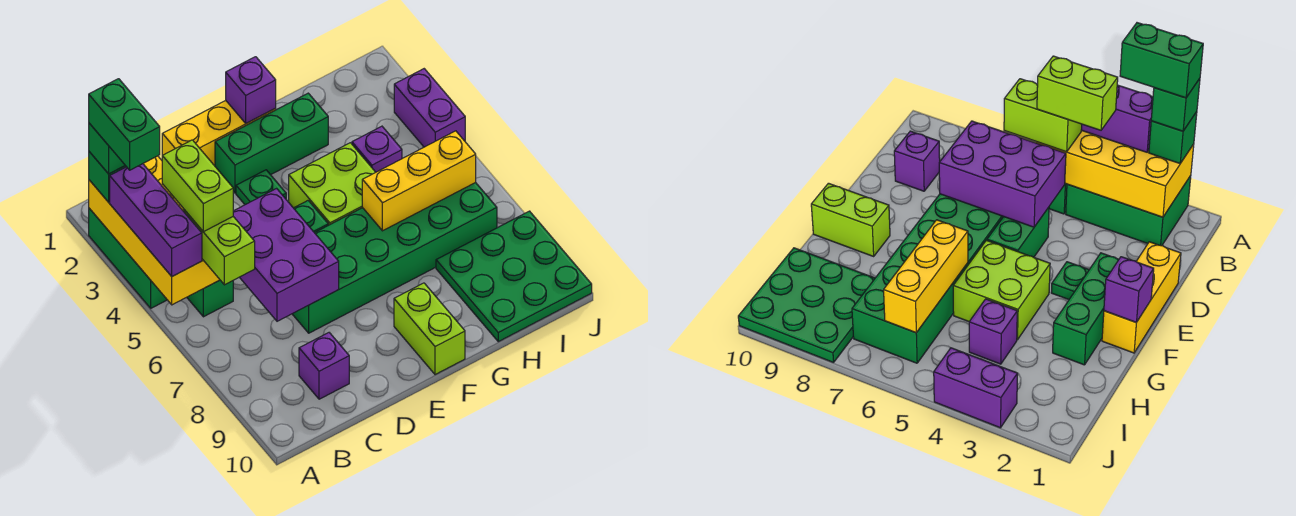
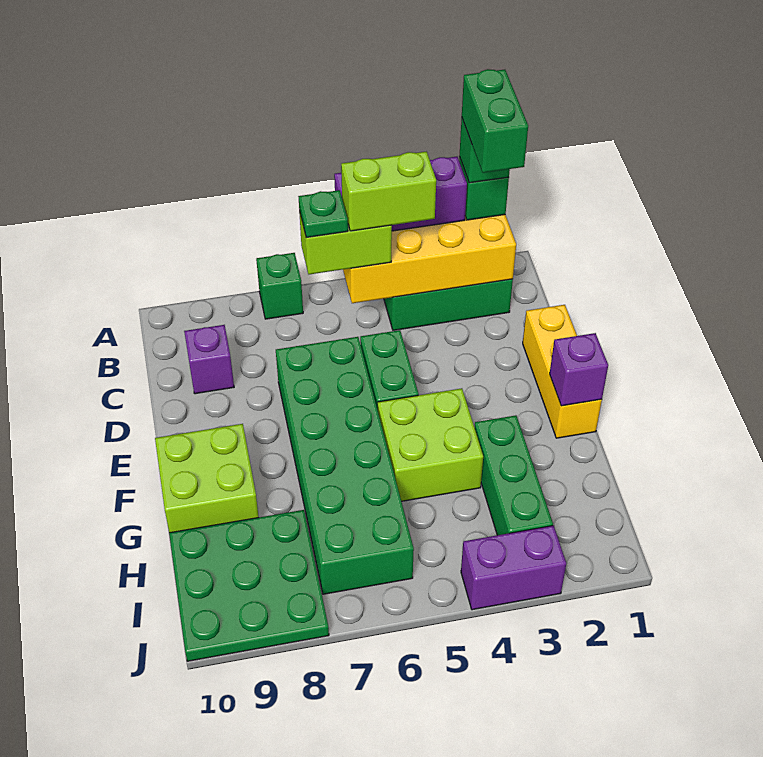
green brick A2:A3 level 5 -> green brick A2:B2 level 5
green brick B5 level 1 -> green brick A7 level 1
purple brick C5:D7 level 2 -> none
green brick E2:G2 level 1 -> green brick G3:I3 level 1
green plate E3 level 1 -> green plate B6 level 4
lime brick F9:F10 level 1 -> lime brick F9:G10 level 1
yellow brick G6:I6 level 2 -> none
purple brick H4 level 1 -> none

